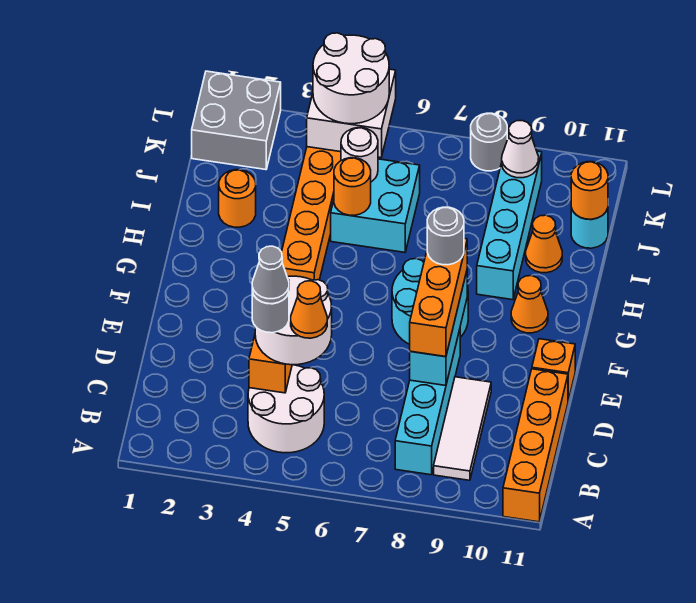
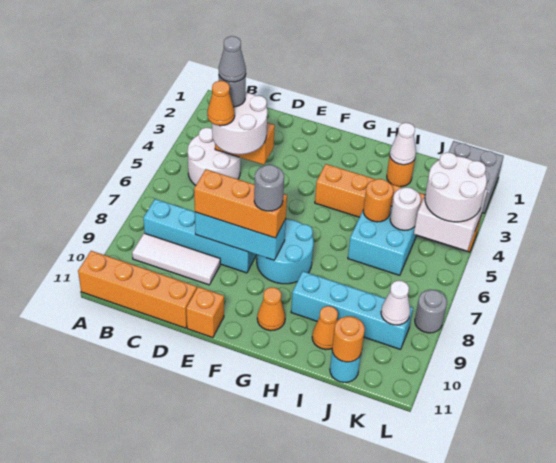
none -> white cone I2 level 2

